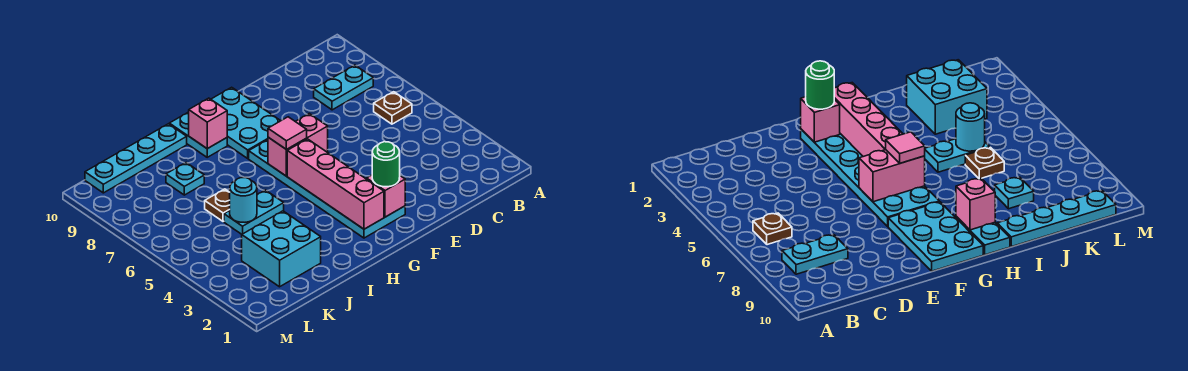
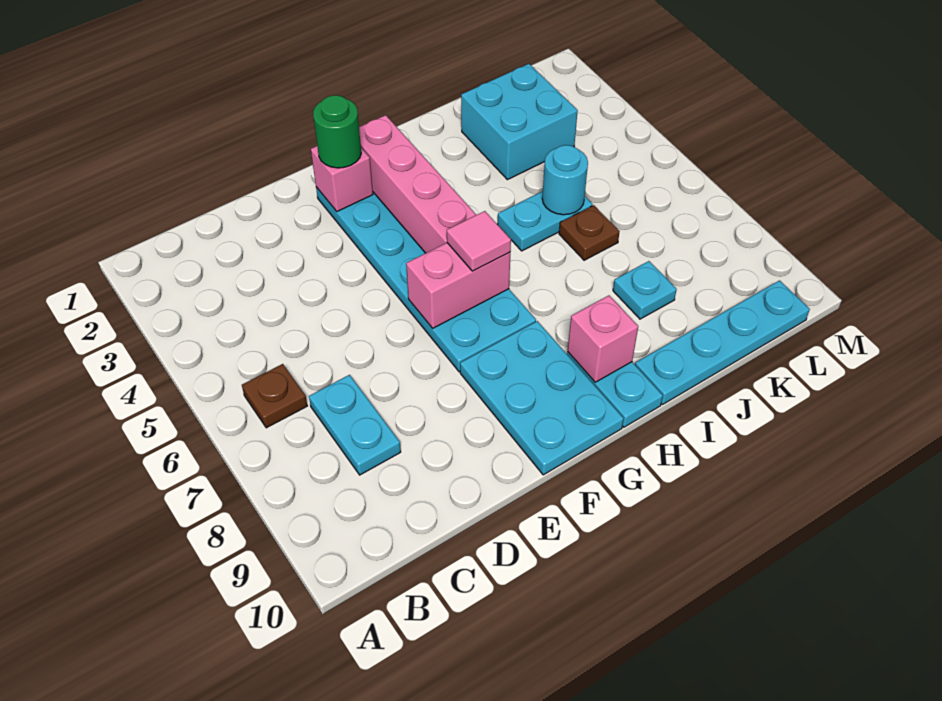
cyan plate B8:C8 level 1 -> cyan plate C7:C8 level 1

